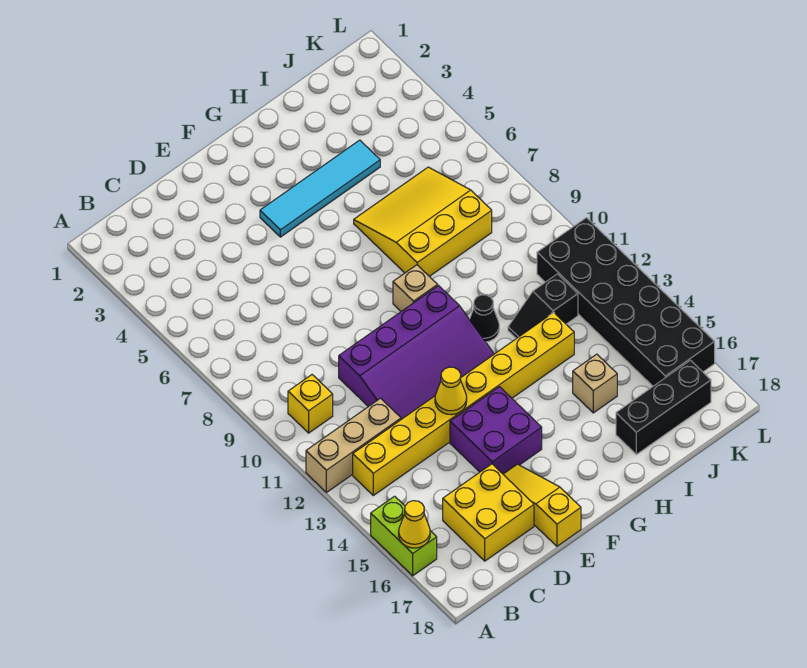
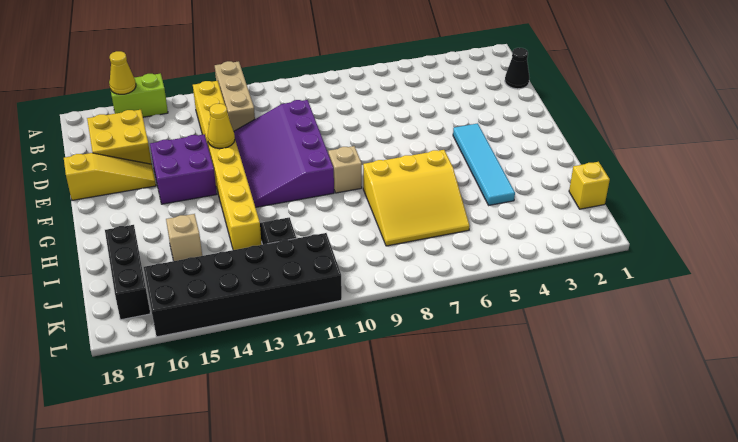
yellow brick B10 level 1 -> yellow brick J1 level 1
yellow slope H6:J8 level 1 top 8 -> yellow slope H6:J8 level 1 top H
black cone H11 level 1 -> black cone C1 level 1

